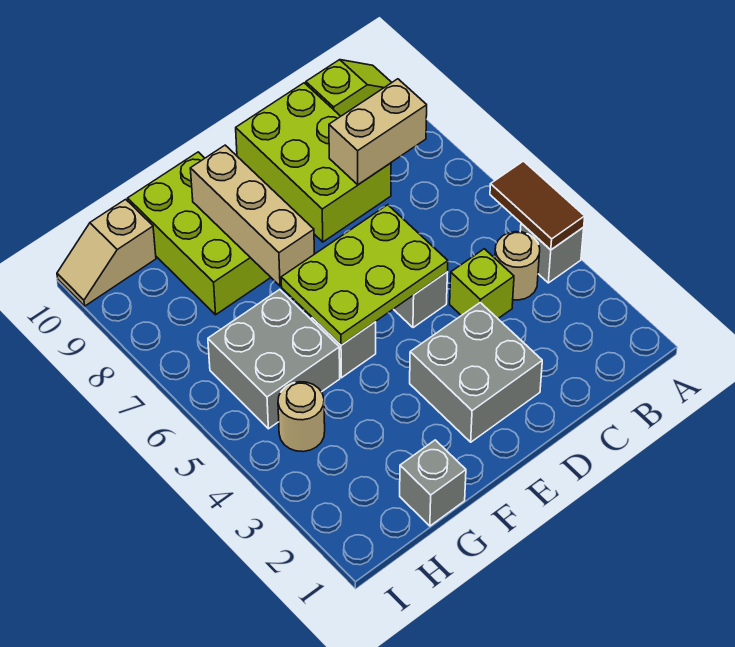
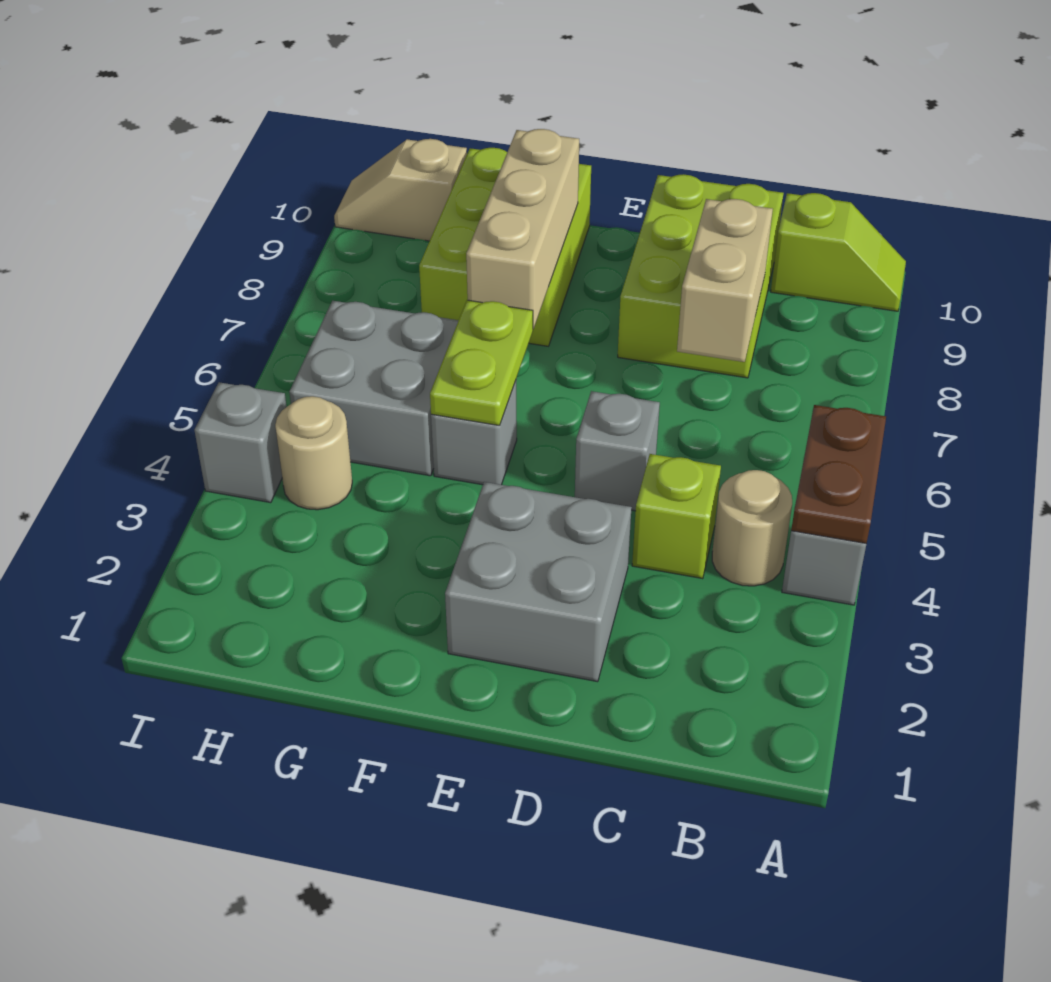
brown tile A4:A5 level 2 -> brown plate A4:A5 level 2
tan brick B8:C8 level 2 -> tan brick C7:C8 level 2
lime plate D5:F6 level 2 -> lime plate F5:F6 level 2
grey brick G1 level 1 -> grey brick I4 level 1

